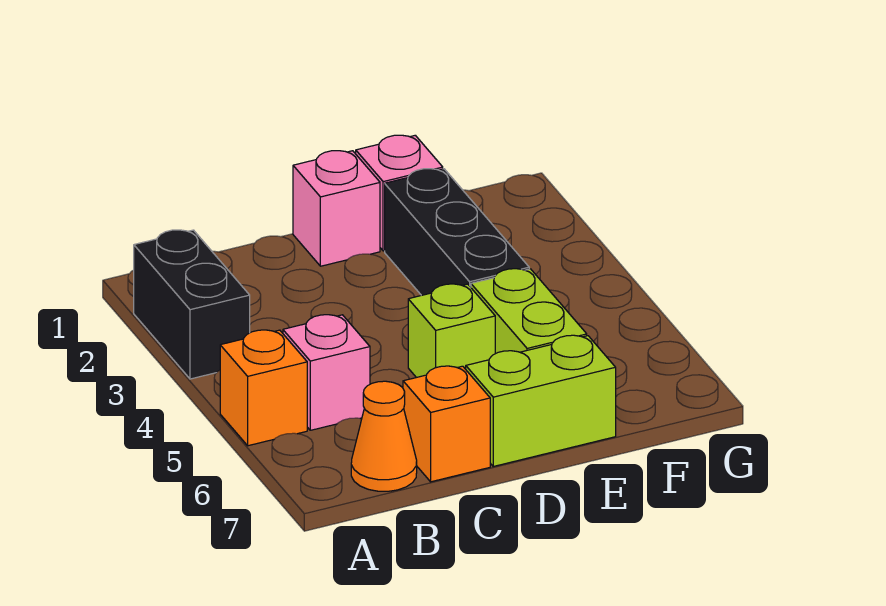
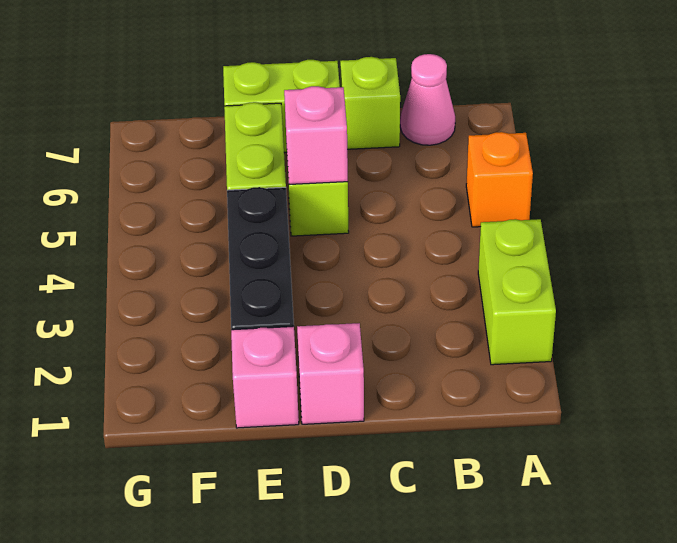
black brick A2:A3 level 1 -> lime brick A2:A3 level 1
pink brick B5 level 1 -> pink brick D5 level 2
orange cone B7 level 1 -> pink cone B7 level 1
orange brick C7 level 1 -> lime brick C7 level 1

